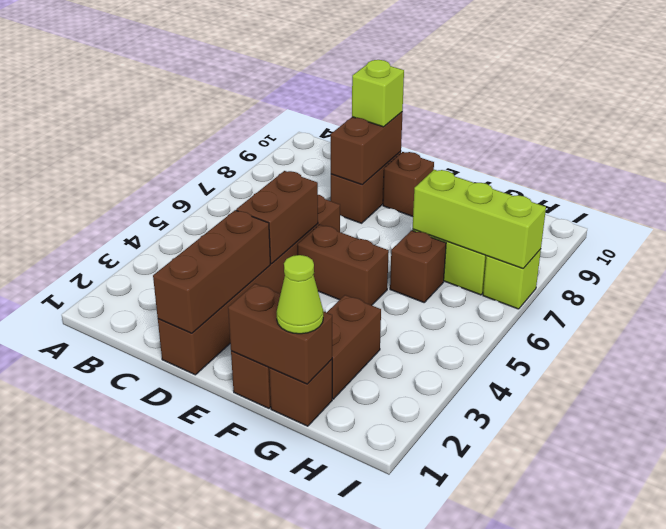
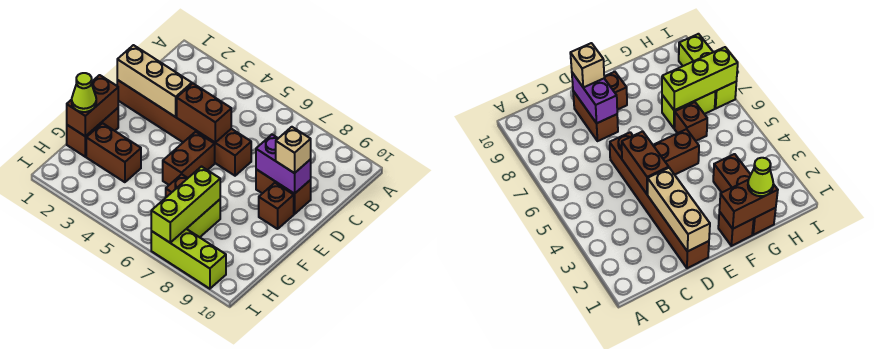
brown brick D1:D3 level 2 -> tan brick D1:D3 level 2
brown brick D8:D9 level 2 -> purple brick D8:D9 level 2
lime brick D9 level 3 -> tan brick D9 level 3
lime brick I7 level 1 -> lime brick I7:I9 level 1

